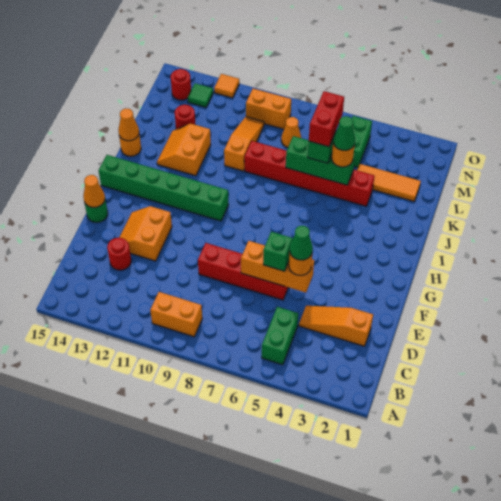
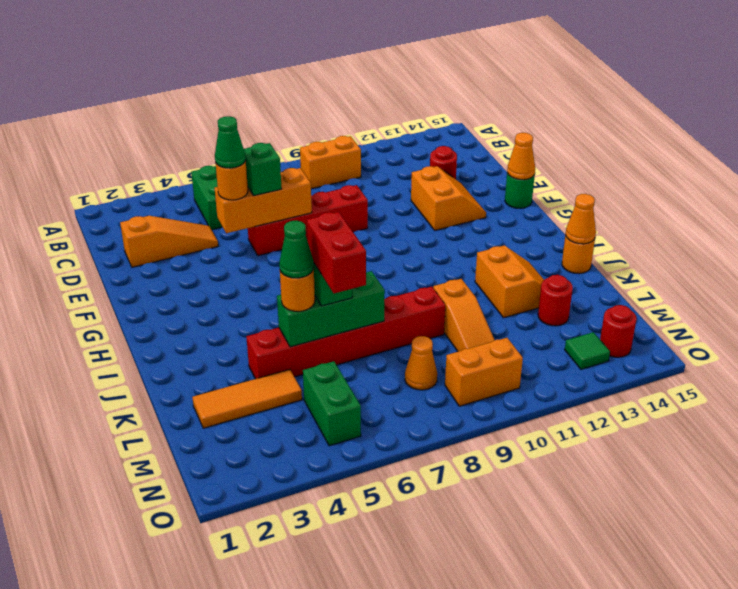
green brick H10:H15 level 1 -> none
orange tile O12 level 1 -> none

